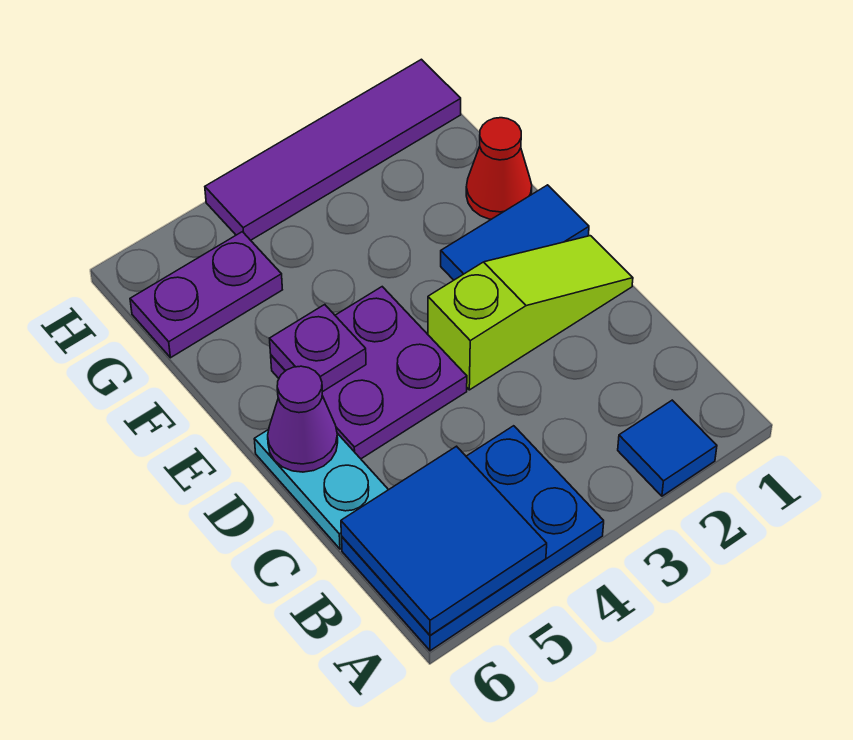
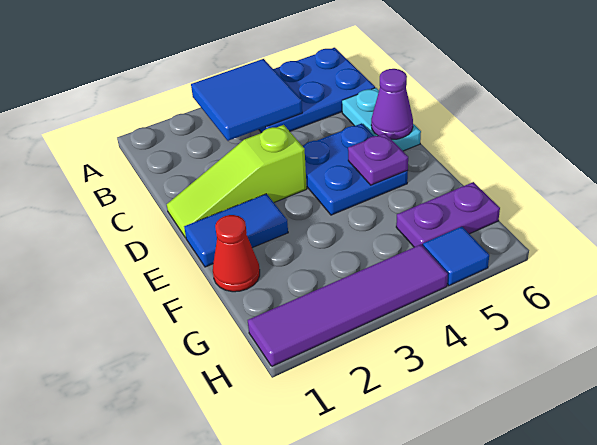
blue tile A2 level 1 -> blue tile H5 level 1
blue tile A5:B6 level 2 -> blue tile A3:B4 level 2
purple plate D4:E5 level 1 -> blue plate D4:E5 level 1

